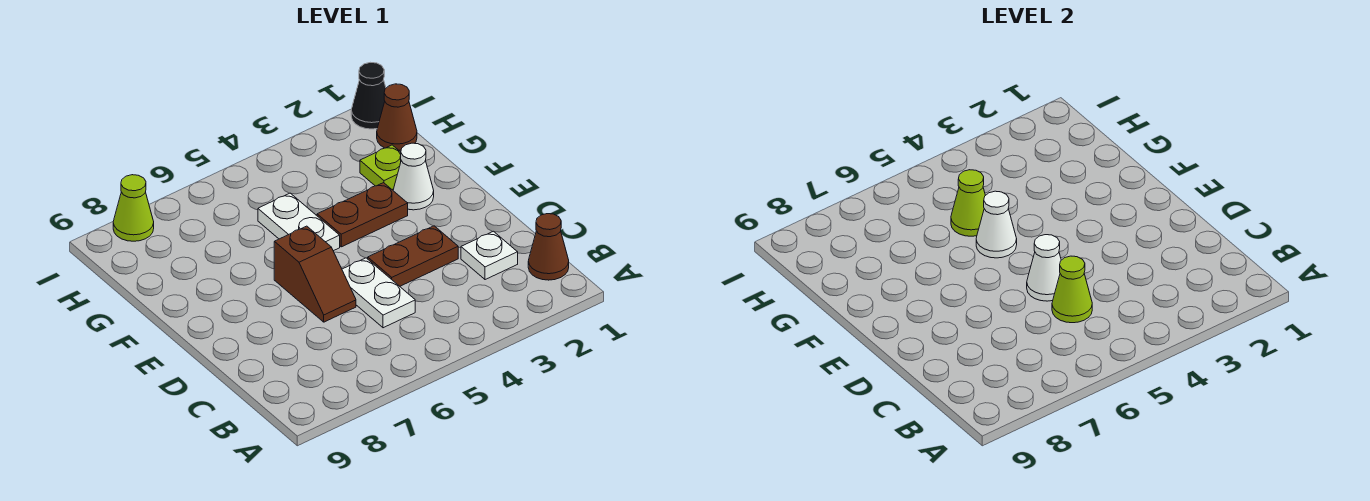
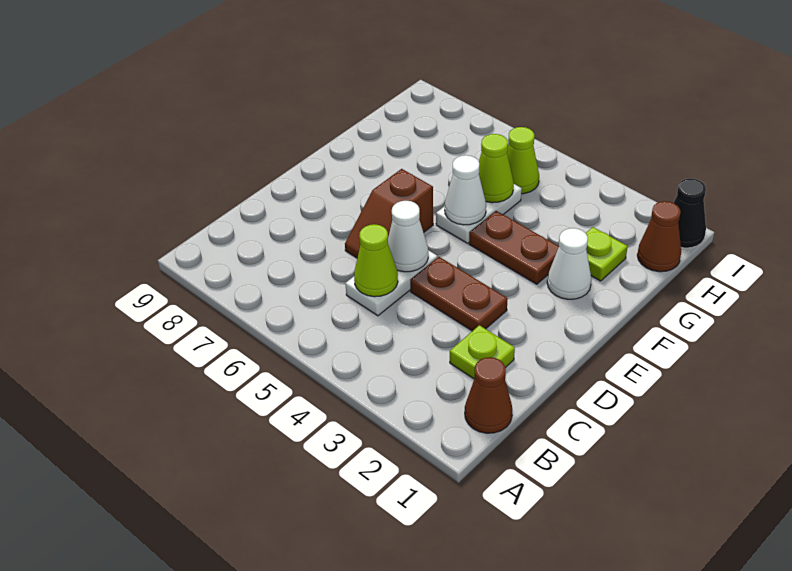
white plate C2 level 1 -> lime plate C2 level 1
lime cone I8 level 1 -> lime cone H5 level 1

